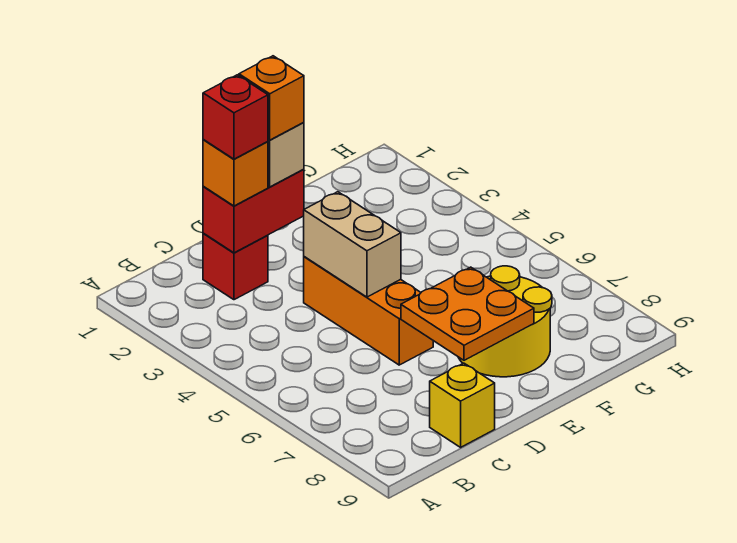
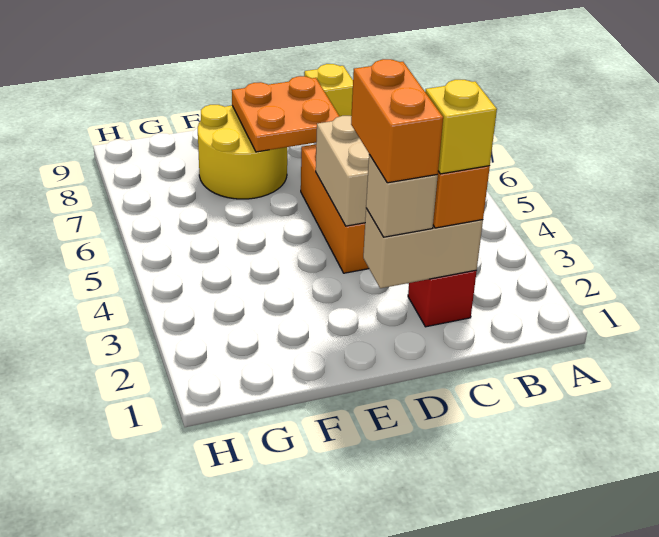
red brick C2:D2 level 2 -> tan brick C2:D2 level 2
red brick C2 level 4 -> yellow brick C2 level 4
orange brick D2 level 4 -> orange brick D2:D3 level 4

